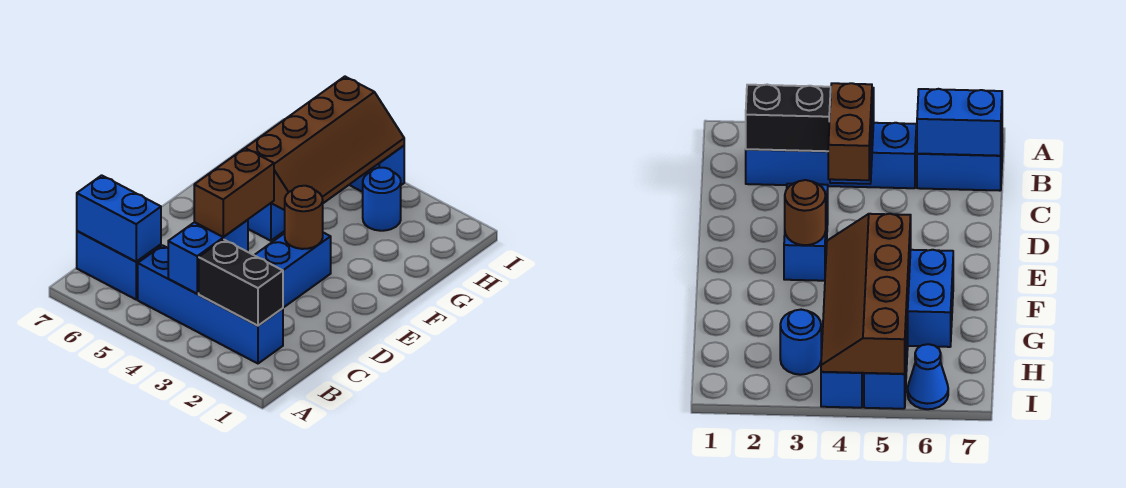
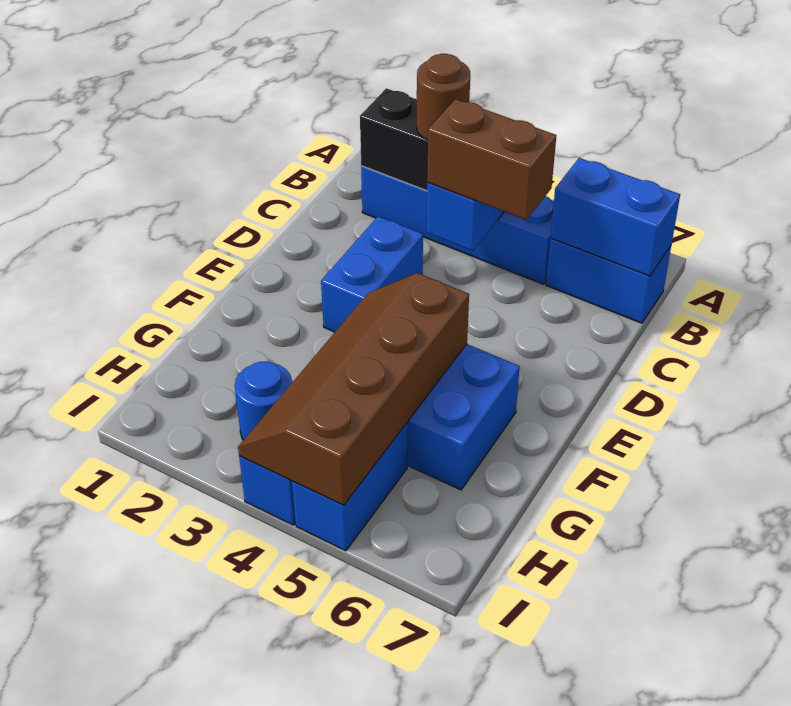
brown brick C4:D4 level 3 -> brown brick C4:C5 level 3
brown round brick E3 level 2 -> brown round brick B3 level 3
blue cone I6 level 1 -> none

